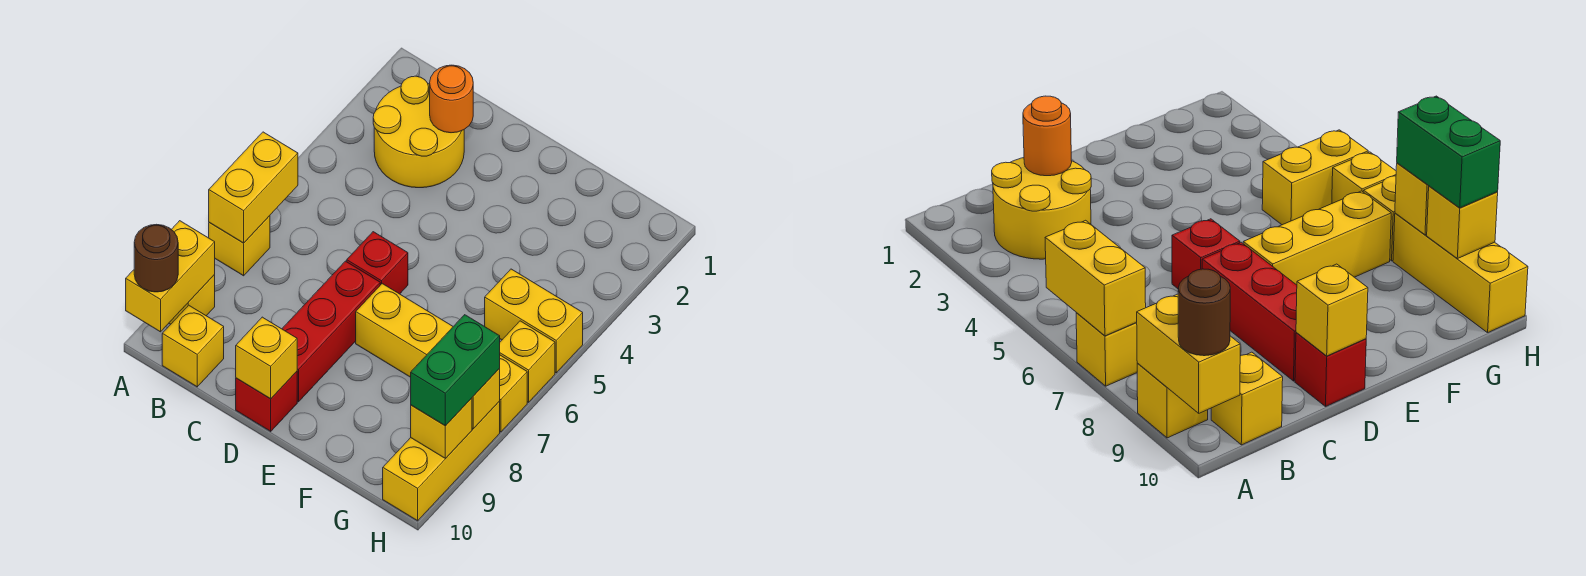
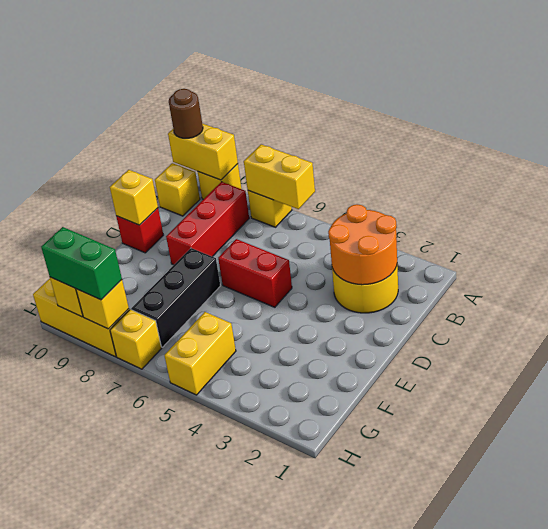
orange round brick C2 level 2 -> orange round brick B2:C3 level 2
red brick D6 level 1 -> red brick D5:D6 level 1
red brick D7:D9 level 1 -> red brick B8:D8 level 1
yellow brick E7:G7 level 1 -> black brick E7:G7 level 1
yellow brick H6 level 1 -> none

